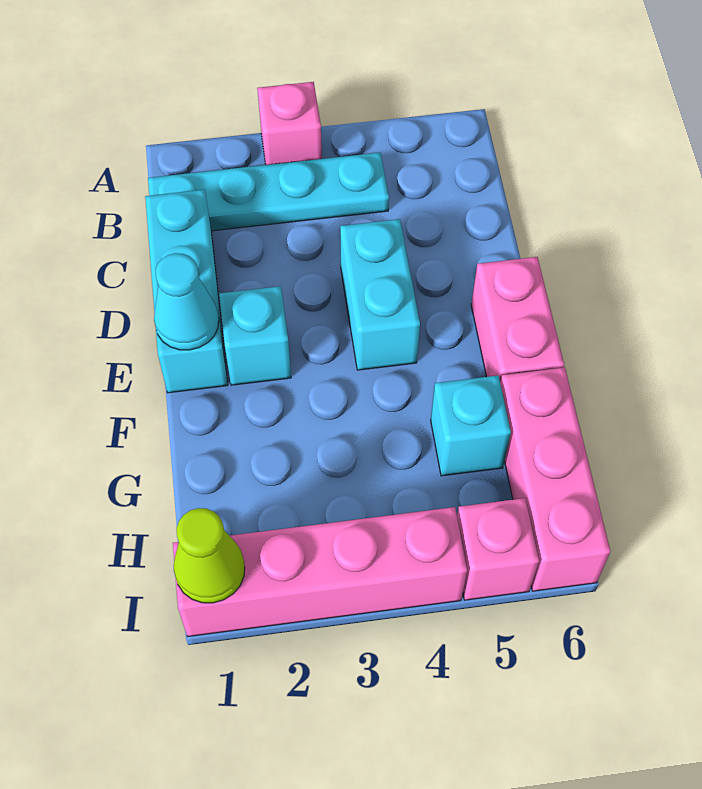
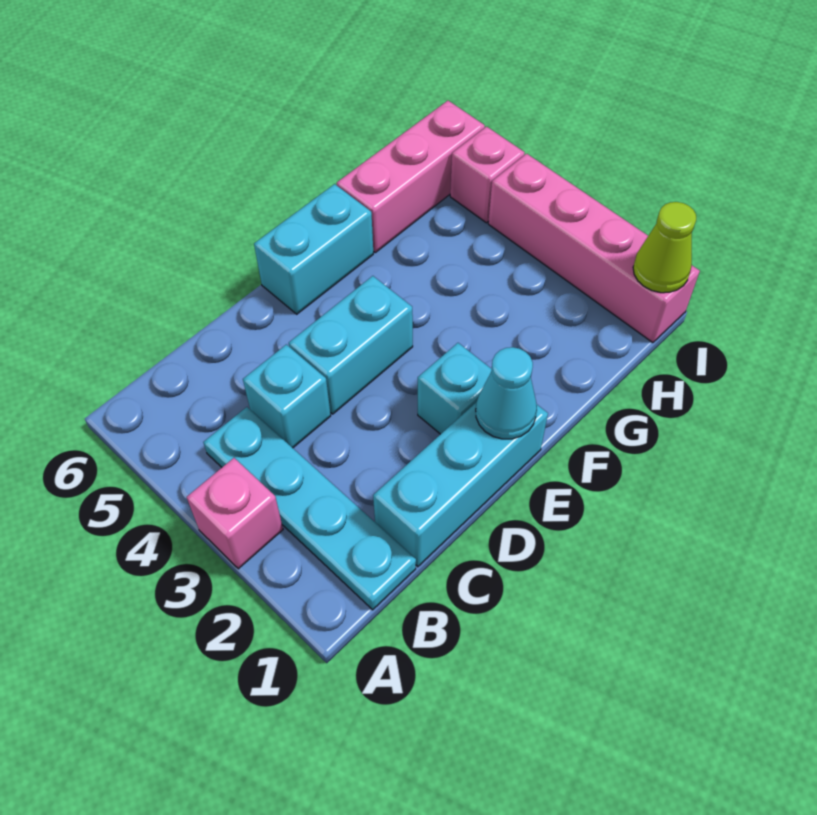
pink brick E6:F6 level 1 -> cyan brick E6:F6 level 1
cyan brick G5 level 1 -> cyan brick C4 level 1

